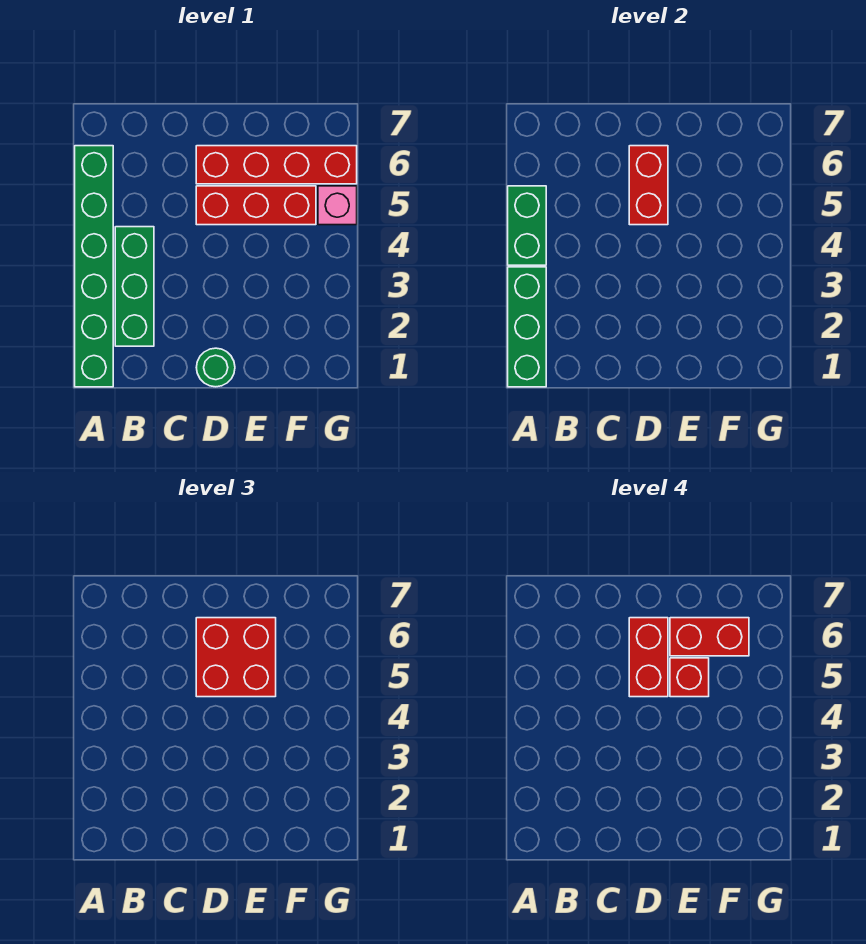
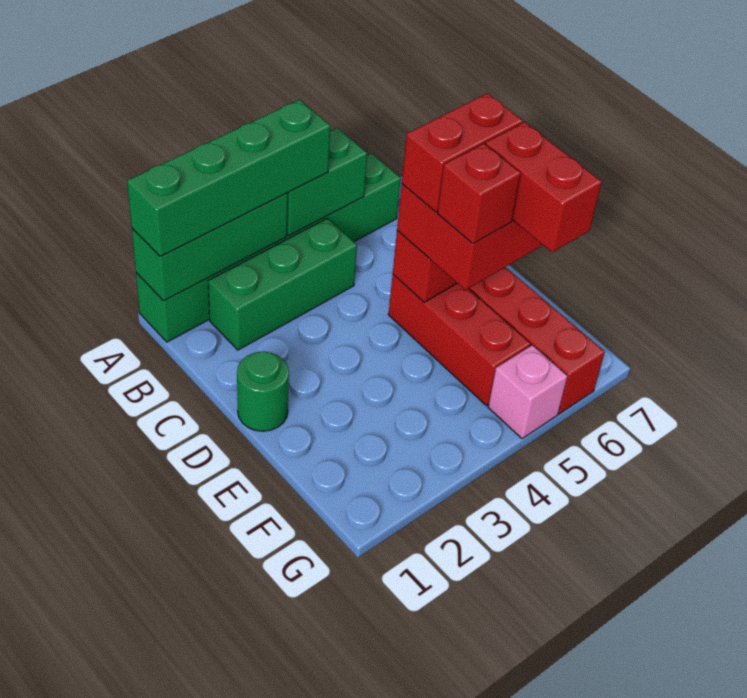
none -> green brick A1:A4 level 3

